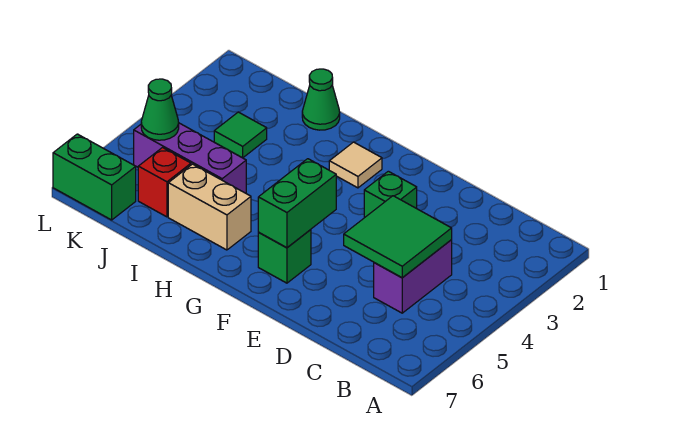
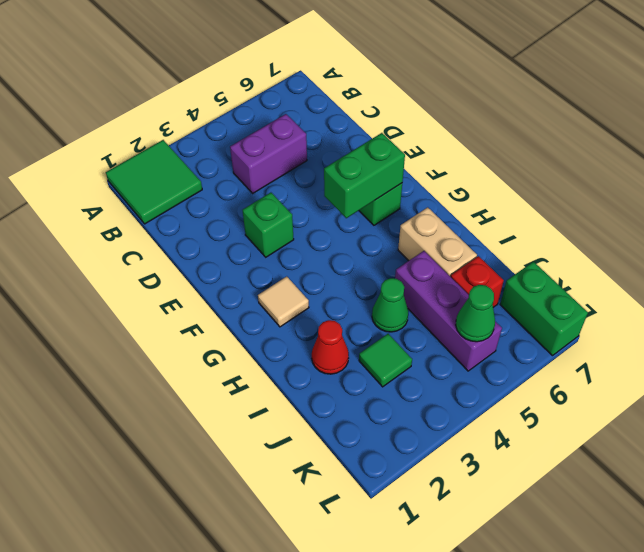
green tile C4:D5 level 2 -> green tile A1:B2 level 1
green cone I1 level 1 -> green cone I4 level 1
none -> red cone I2 level 1

